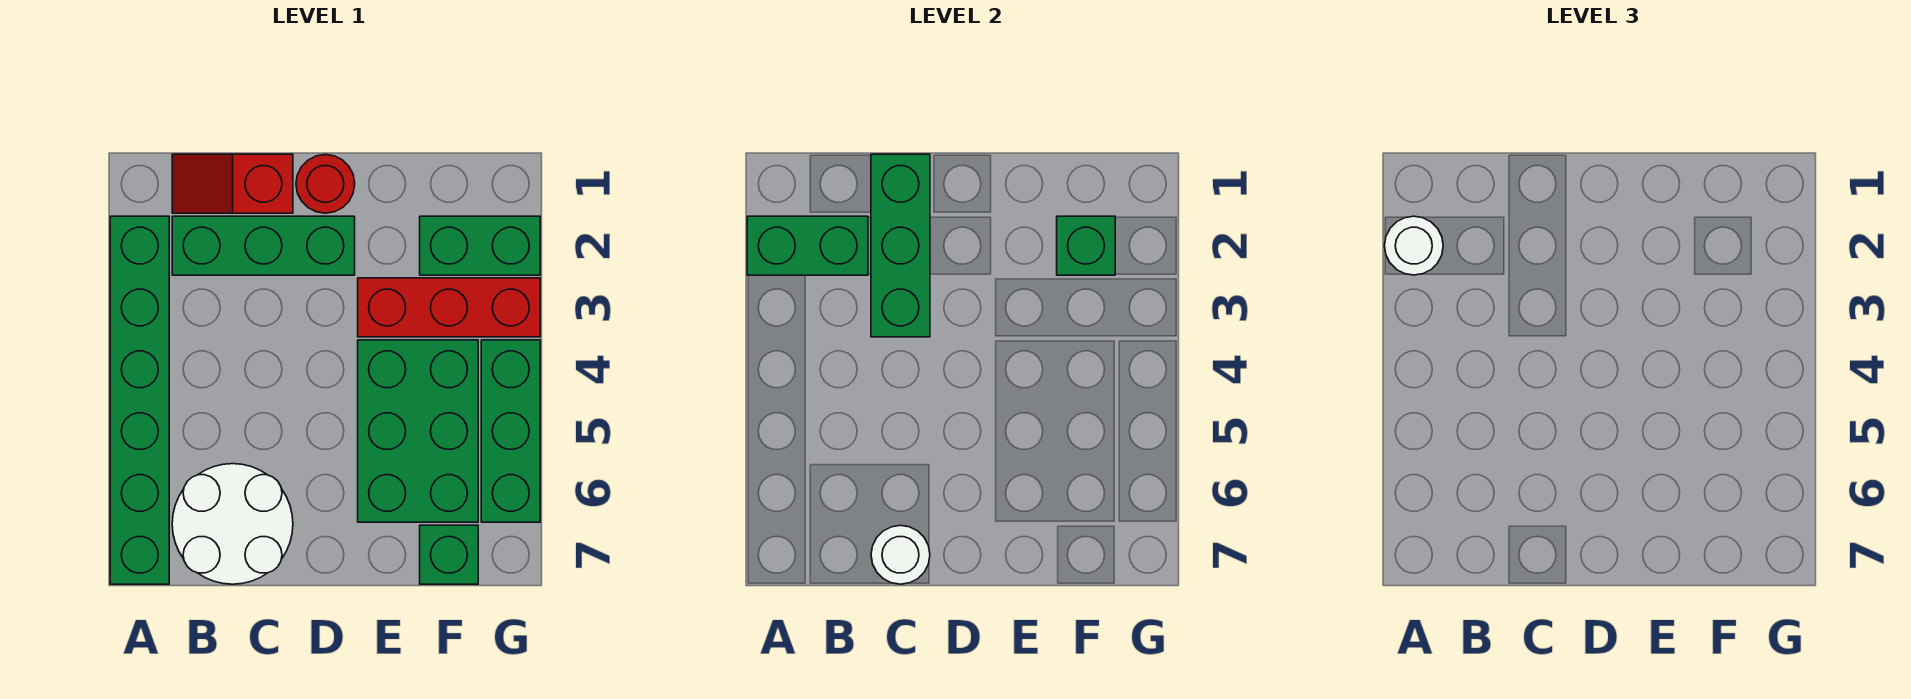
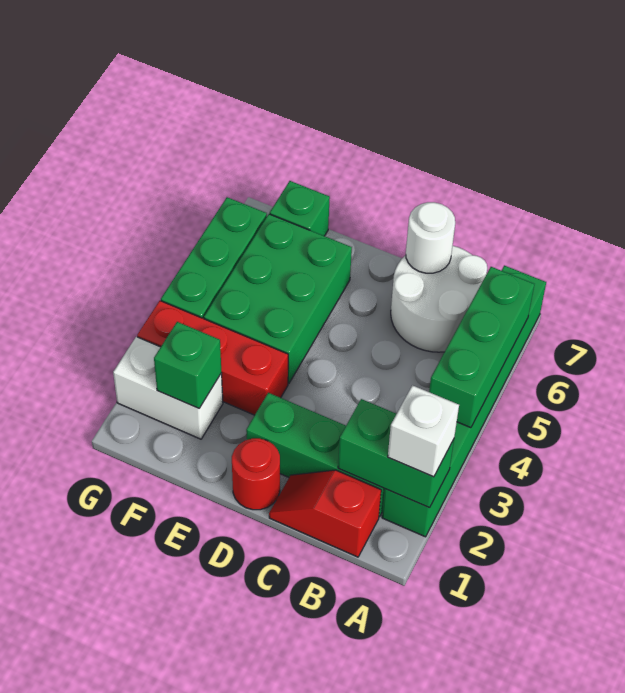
white round brick A2 level 3 -> white brick A2 level 3
red slope B1:C1 level 1 top C -> red slope B1:C1 level 1 top B
green brick C1:C3 level 2 -> green brick A4:A6 level 2
green brick F2:G2 level 1 -> white brick F2:G2 level 1

